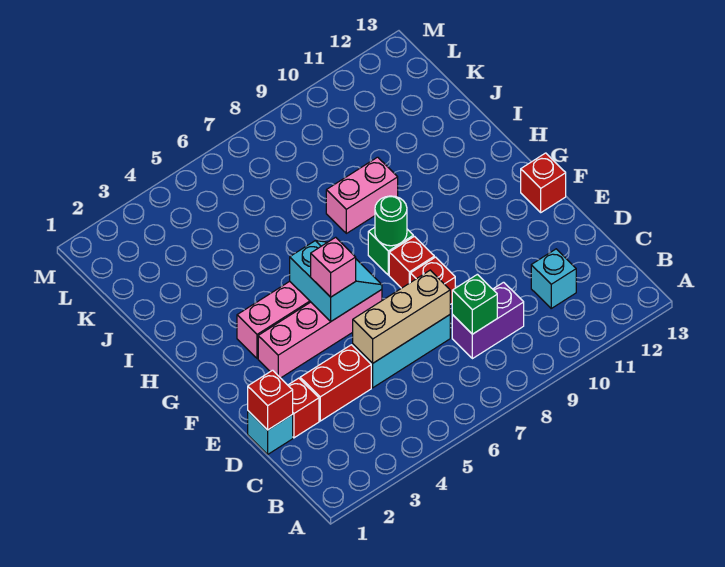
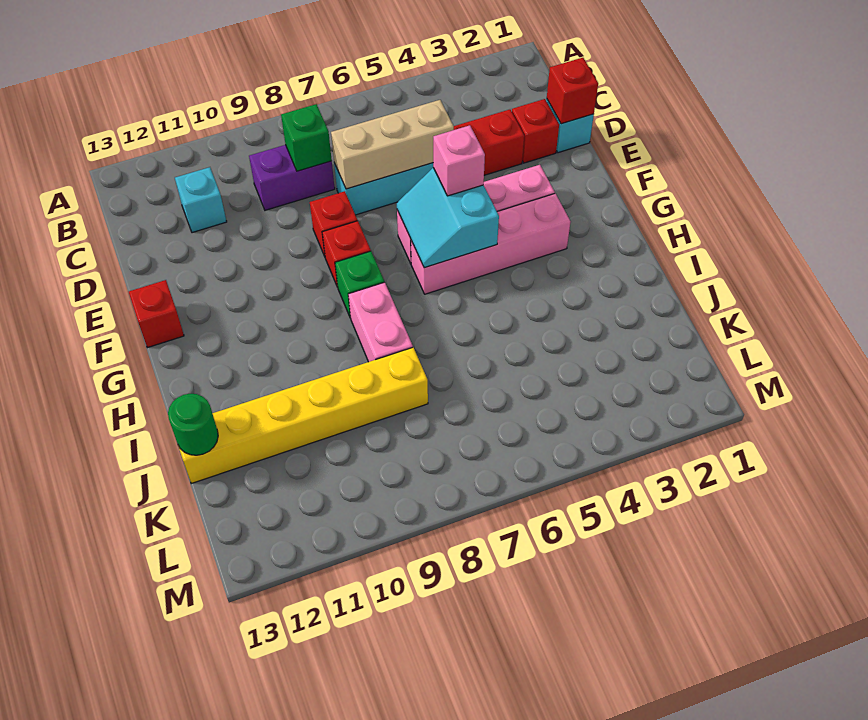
green round brick G8 level 2 -> green round brick J13 level 2
pink brick I8:I9 level 1 -> pink brick H8:I8 level 1
none -> yellow brick J8:J13 level 1

